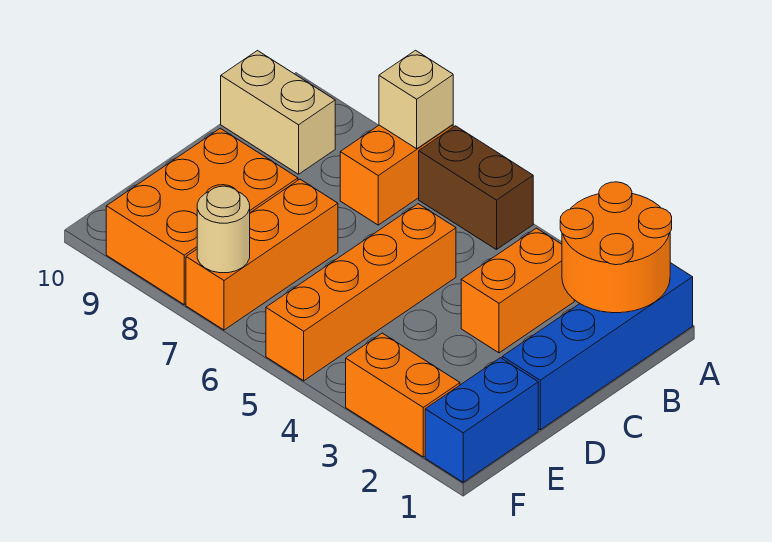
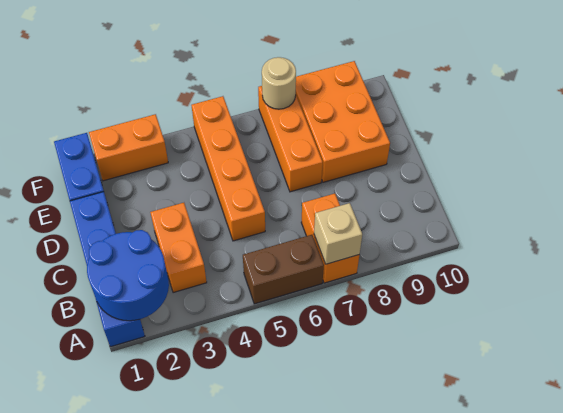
orange round brick A1:B2 level 2 -> blue round brick A1:B2 level 2
tan brick B9:B10 level 1 -> none

